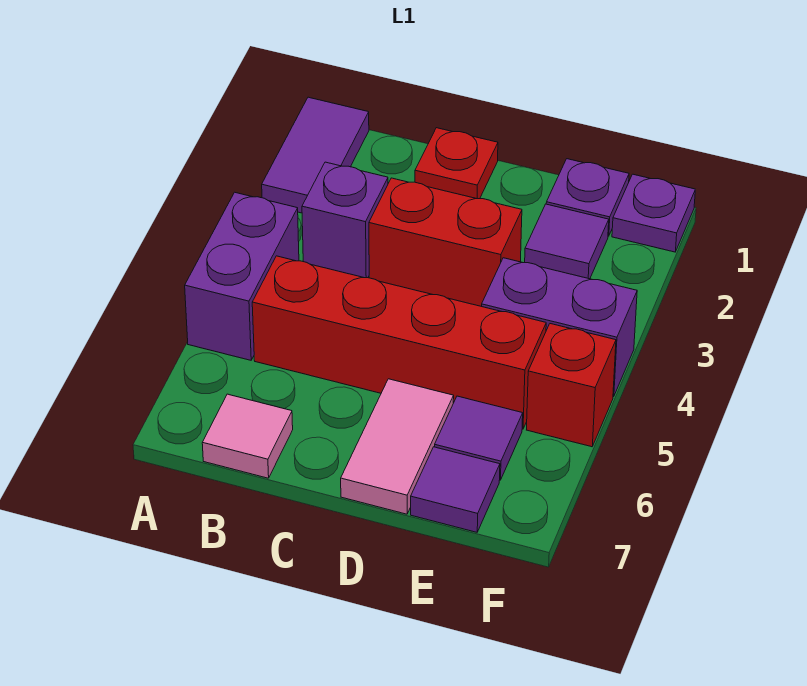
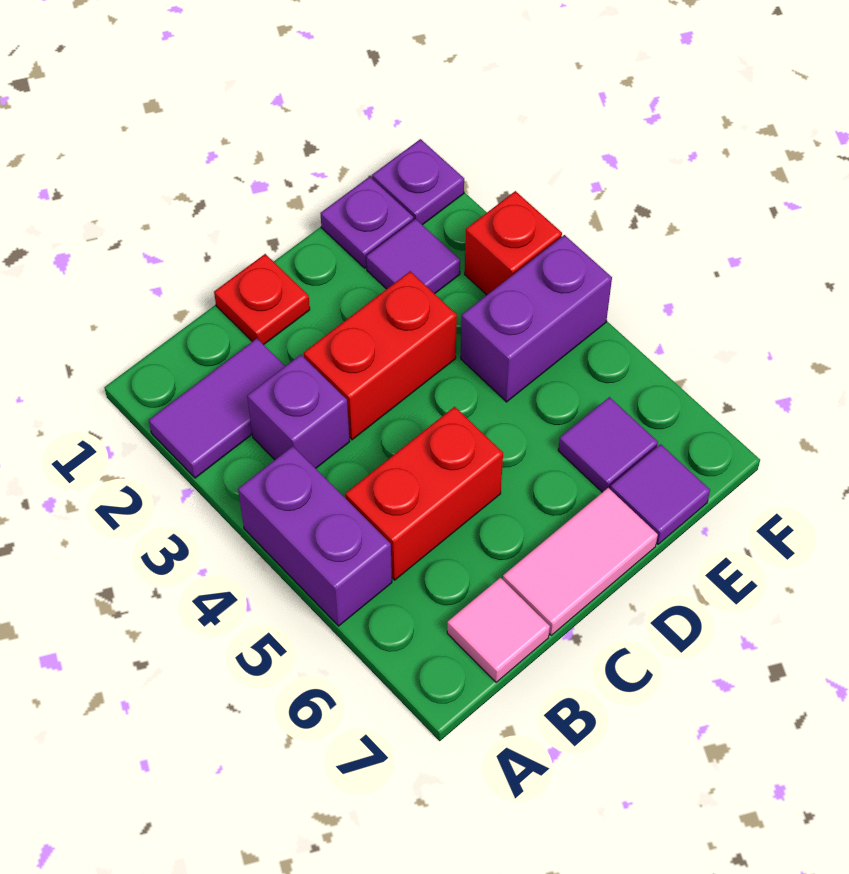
purple tile A1:A2 level 1 -> purple tile A2:B2 level 1
red brick B5:E5 level 1 -> red brick B5:C5 level 1
pink tile D6:D7 level 1 -> pink tile C7:D7 level 1
red brick F5 level 1 -> red brick F3 level 1

